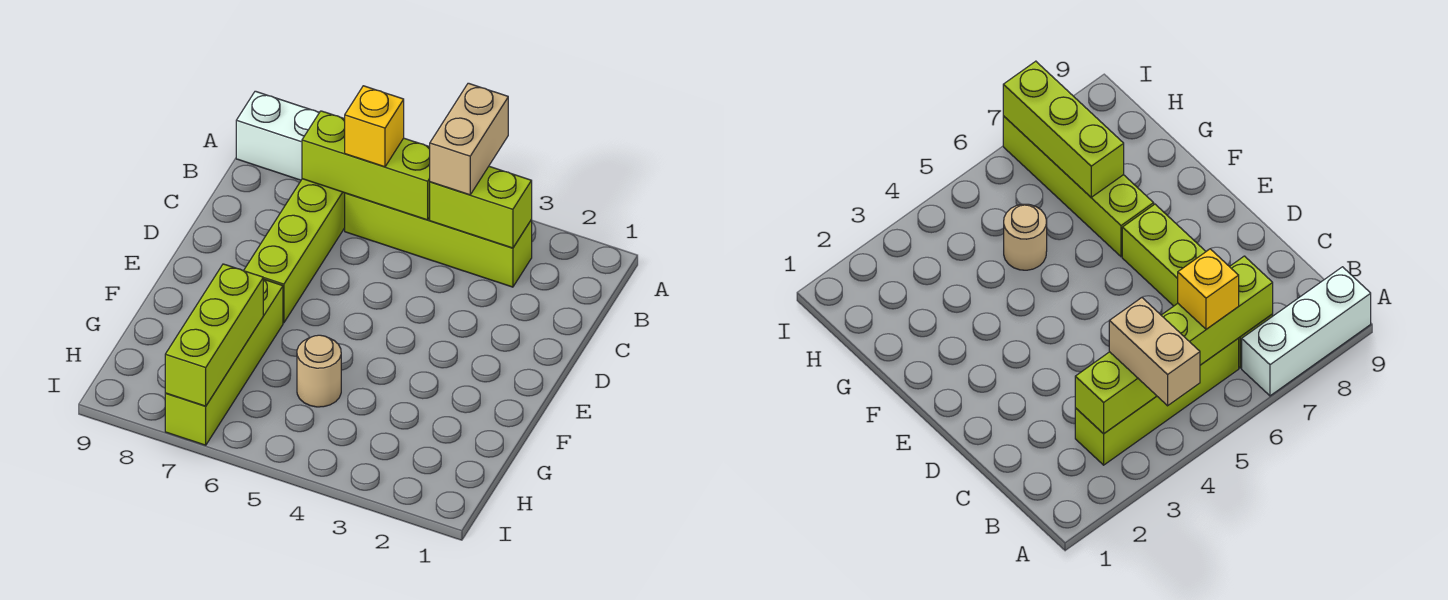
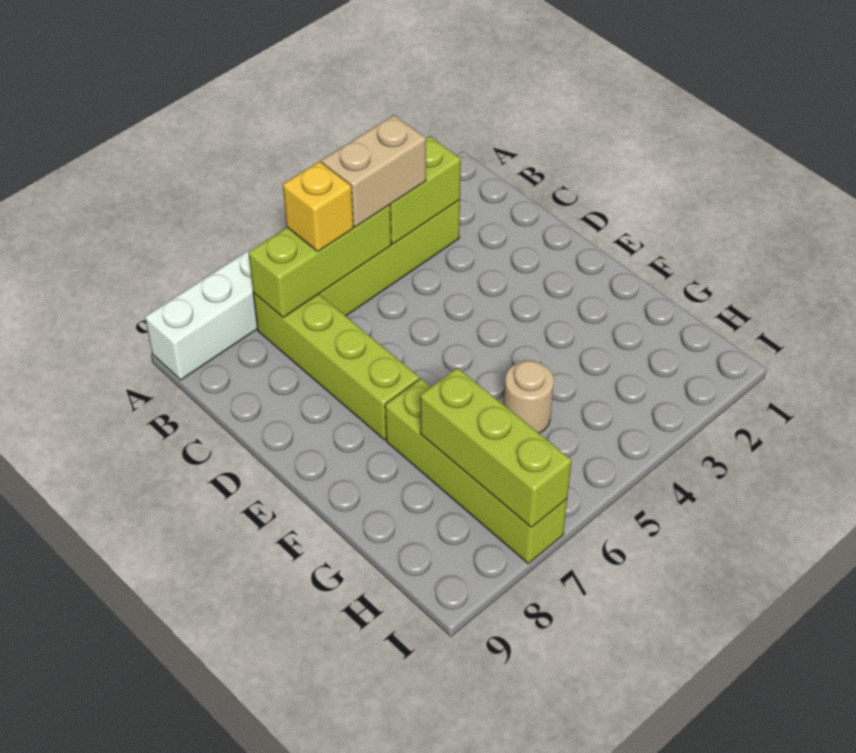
tan brick A4:B4 level 3 -> tan brick B4:B5 level 3

